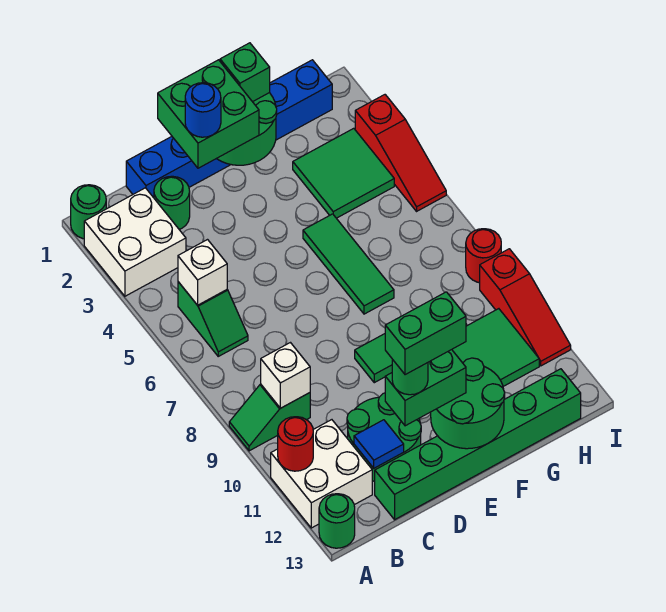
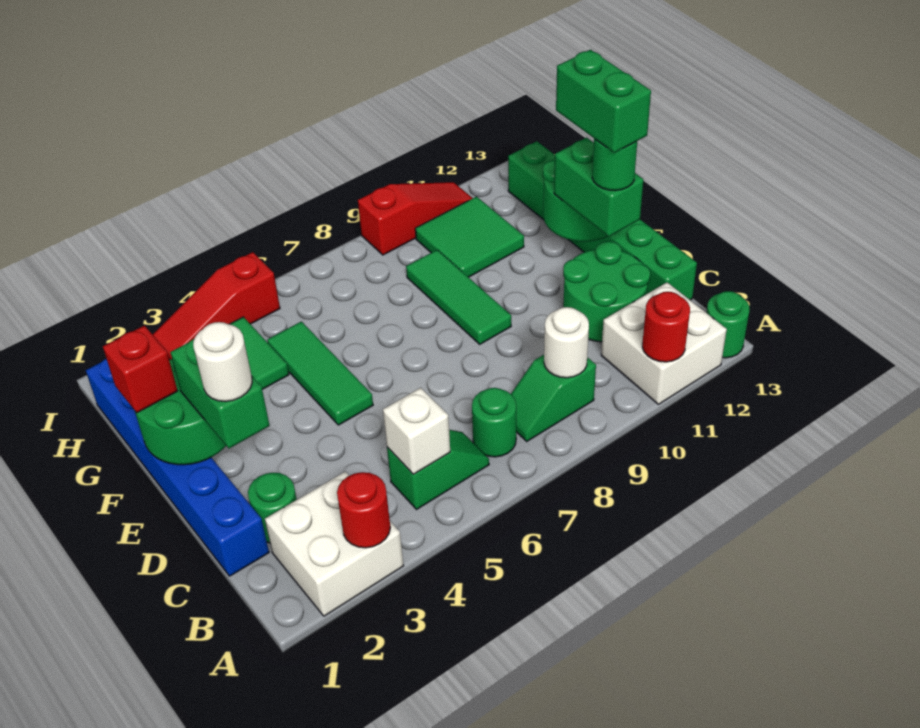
green round brick A1 level 1 -> green round brick B7 level 1
green slope A9:B9 level 1 top B -> green slope B8:B9 level 1 top 9
white brick B9 level 2 -> white round brick B9 level 2
blue tile C12 level 2 -> none
green brick D1:E2 level 3 -> green brick D2:E2 level 3
blue round brick D2 level 4 -> white round brick D2 level 4
green brick F1 level 3 -> red brick F1 level 3
green tile F5:F7 level 1 -> green tile E5:G5 level 1
red slope I3:I5 level 1 top 3 -> red slope I3:I5 level 1 top 5
red round brick I8 level 1 -> red round brick A3 level 2

